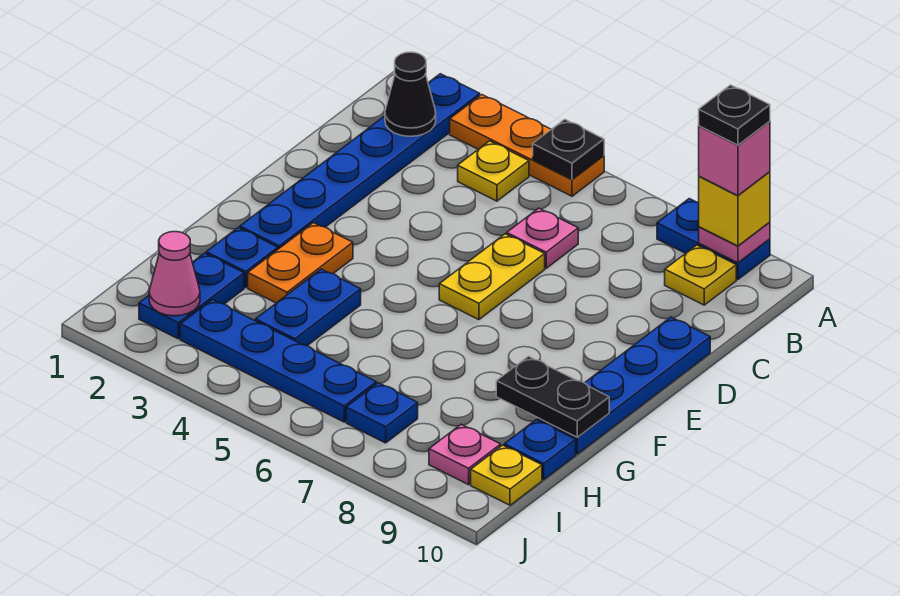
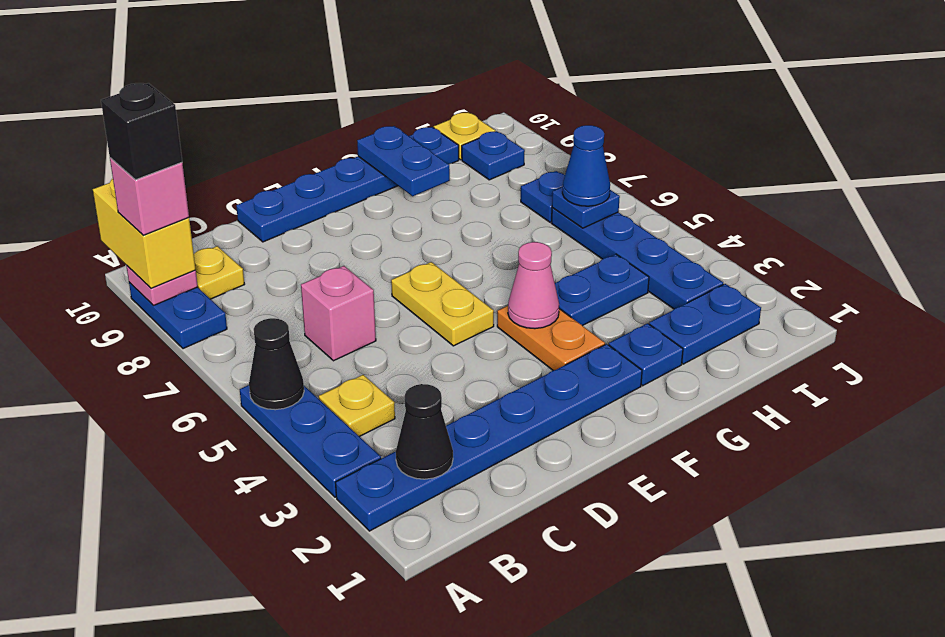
orange plate A3:A5 level 1 -> blue plate A3:A5 level 1
black plate A5 level 2 -> black cone A5 level 2
yellow brick A9 level 3 -> yellow brick A9:A10 level 3
black plate A9 level 5 -> black brick A9 level 5
pink plate C6 level 1 -> pink brick C6 level 1
yellow plate D6:E6 level 1 -> yellow plate E5:E6 level 1
orange plate F3:G3 level 1 -> orange plate F3:F4 level 1
black plate G9:G10 level 2 -> blue plate G9:G10 level 2
pink cone I2 level 2 -> pink cone F4 level 2
none -> blue plate I6 level 2
none -> blue cone I6 level 3
pink plate I9 level 1 -> blue plate I9 level 1

